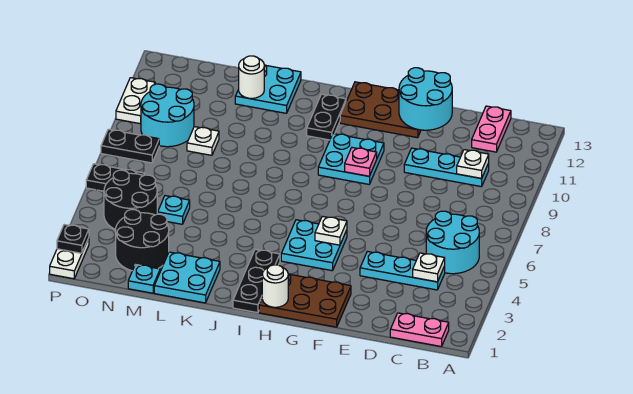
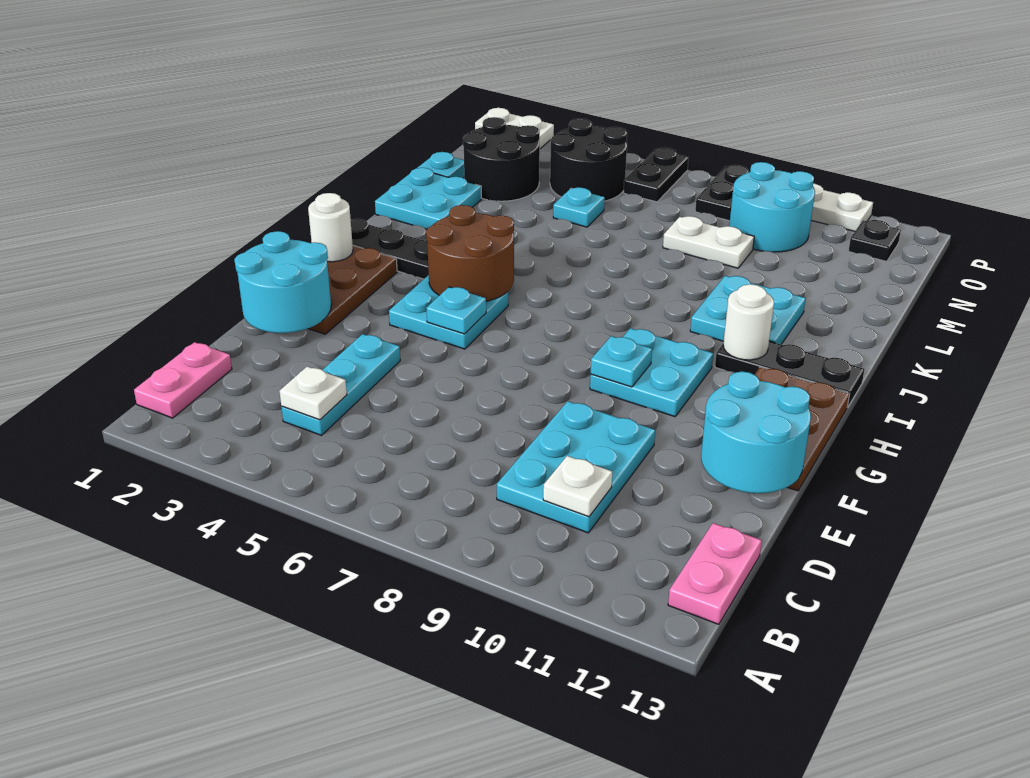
cyan round brick B5:C6 level 1 -> cyan round brick E1:F2 level 2
cyan plate C10:E10 level 1 -> cyan plate C9:E10 level 1
pink plate C12:C13 level 1 -> pink plate B13:C13 level 1
white plate G5 level 2 -> cyan plate G5 level 2
pink plate G9 level 2 -> cyan plate G9 level 2
none -> brown round brick H4:I5 level 2
black plate I11:I12 level 1 -> black plate I11:I13 level 1
cyan plate K12:L13 level 1 -> cyan plate J10:K11 level 1
white round brick L12 level 2 -> white round brick I11 level 2
white plate M9 level 1 -> white plate M8:M9 level 1
black plate P2 level 2 -> black plate O12 level 1

